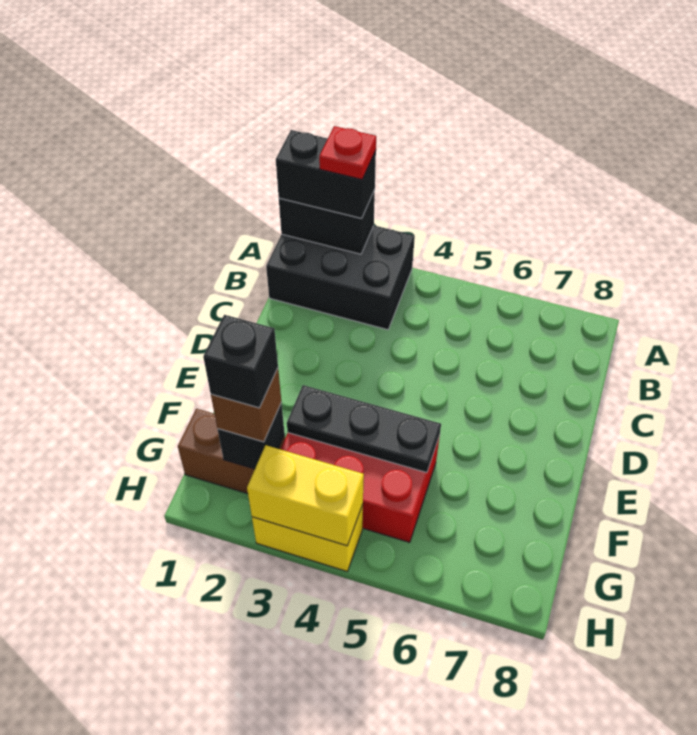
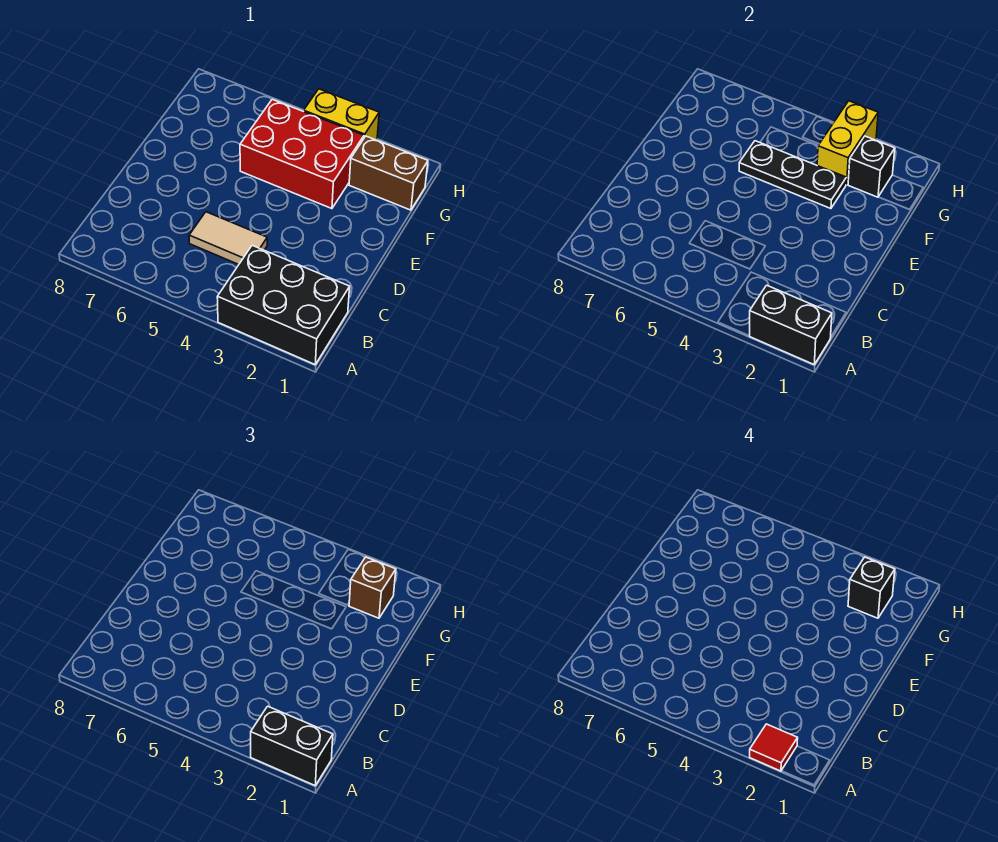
red plate A2 level 4 -> red tile A2 level 4
none -> tan tile C4:C5 level 1
yellow brick H3:H4 level 2 -> yellow brick G3:H3 level 2

